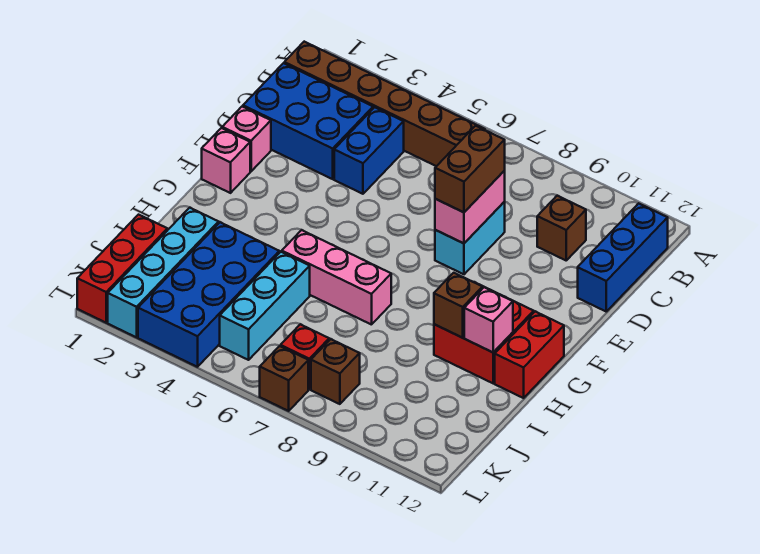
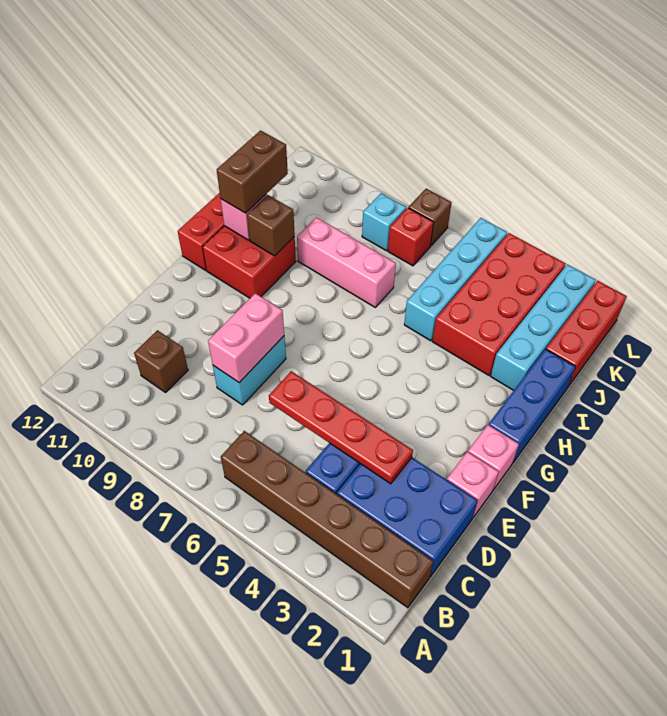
blue brick B12:D12 level 1 -> blue brick G1:I1 level 1
none -> red plate D3:D6 level 2
brown brick D8:E8 level 3 -> brown brick H11:I11 level 3
pink brick H5:H7 level 1 -> pink brick I7:I9 level 1
blue brick I3:L4 level 1 -> red brick I3:L4 level 1
cyan brick I5:K5 level 1 -> cyan brick I5:L5 level 1
brown brick K8 level 1 -> cyan brick K8 level 1

